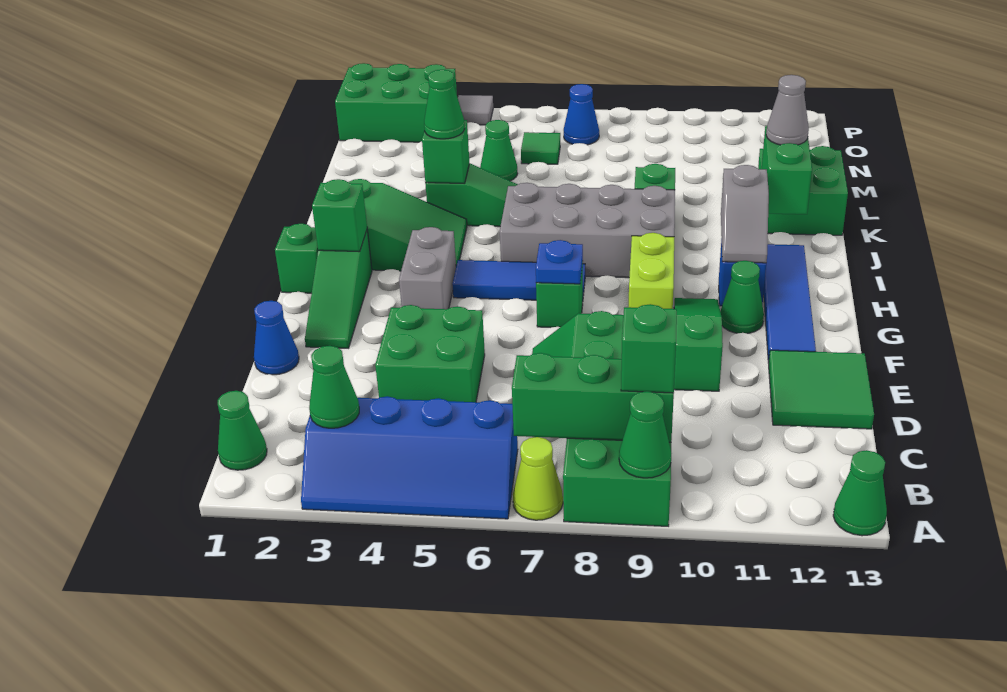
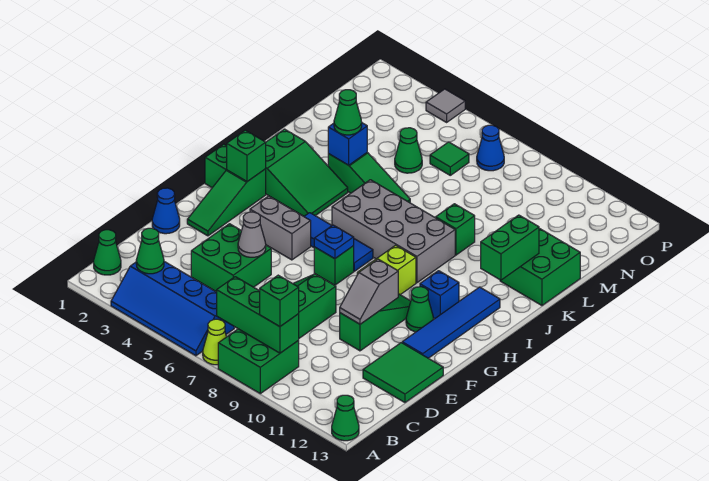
green cone A9 level 2 -> none
grey brick G4:H4 level 1 -> grey brick G4:G5 level 1
grey slope H11:I11 level 2 top I -> grey slope E10:F10 level 2 top F
green brick K4 level 2 -> blue brick K4 level 2
grey cone K12 level 3 -> grey cone E5 level 2
green brick O1:P3 level 1 -> none

